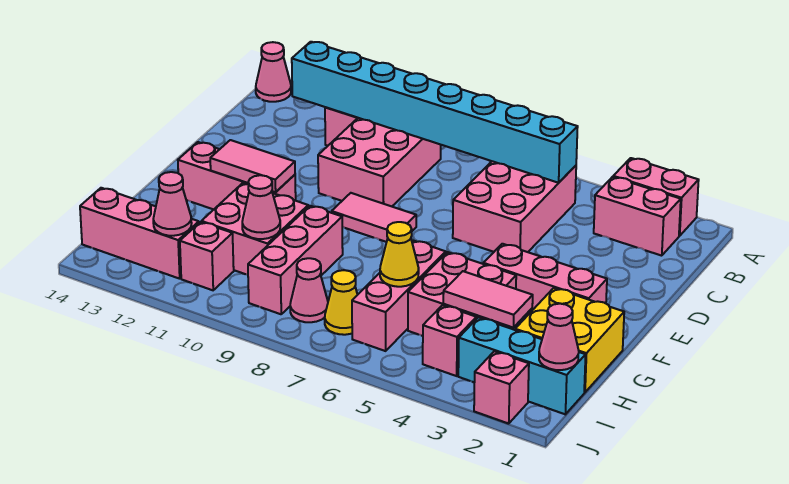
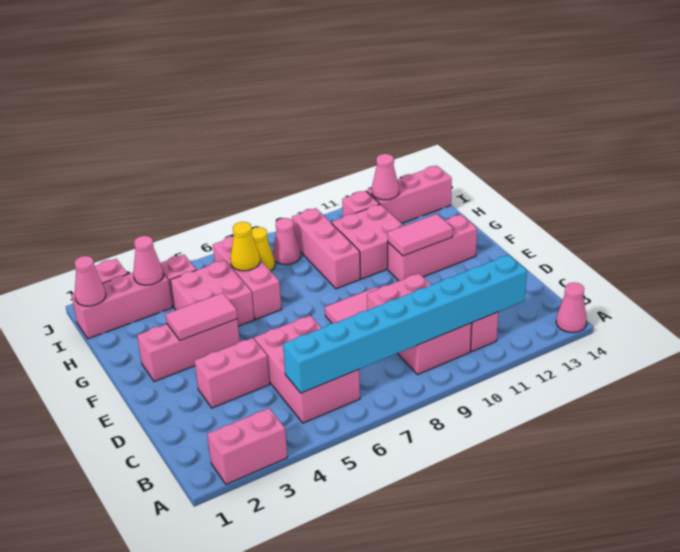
pink brick B2:B3 level 1 -> pink brick D3:D4 level 1
yellow brick G1:H2 level 1 -> none
pink tile H3:H4 level 2 -> pink tile F3:F4 level 2
pink cone H10 level 2 -> pink cone I3 level 2
cyan brick I1:I3 level 1 -> pink brick I1:I3 level 1

